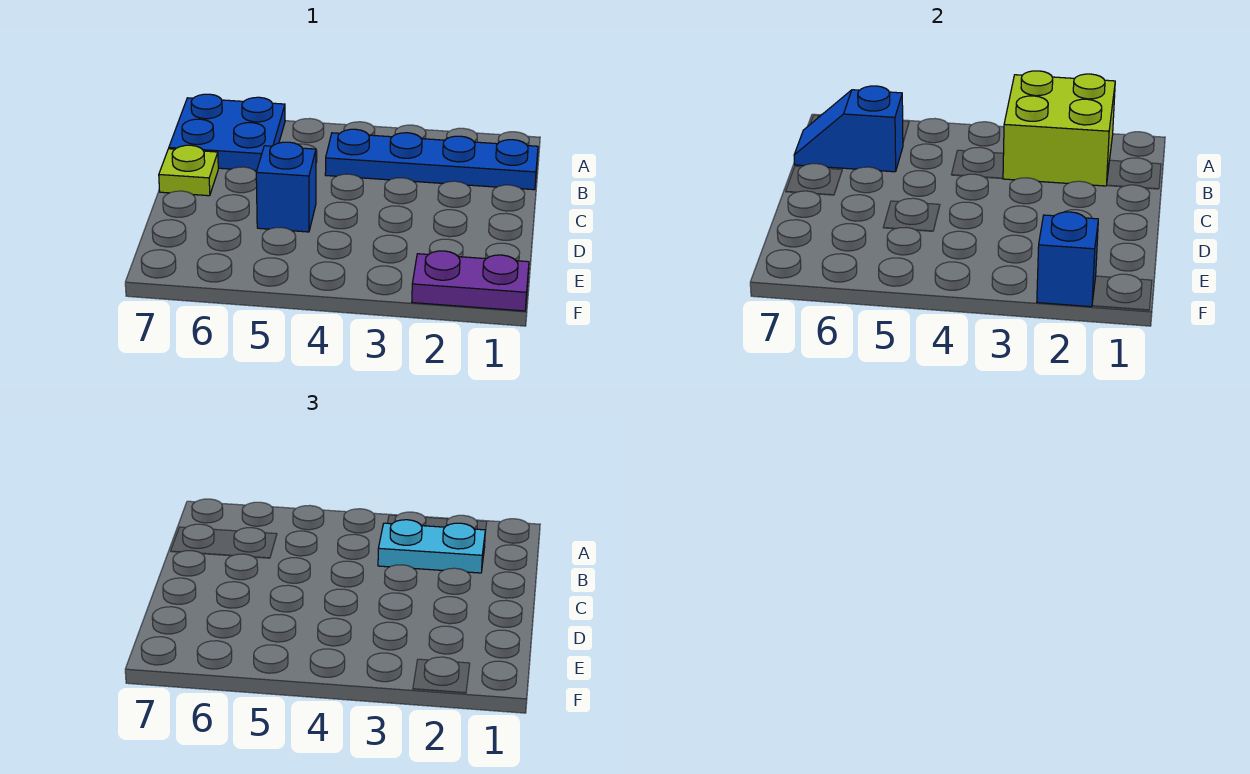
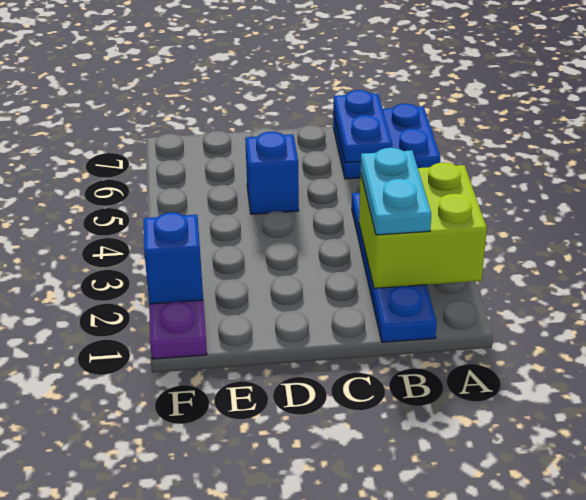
blue slope B6:B7 level 2 top 6 -> blue plate B6:B7 level 2
lime plate C7 level 1 -> none

